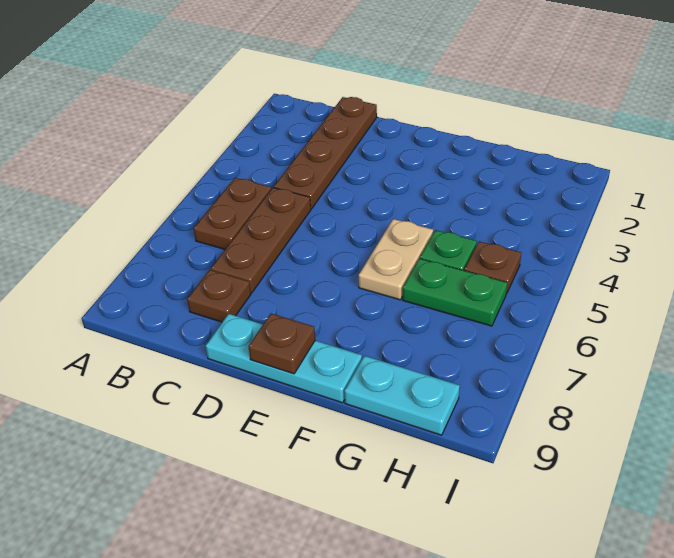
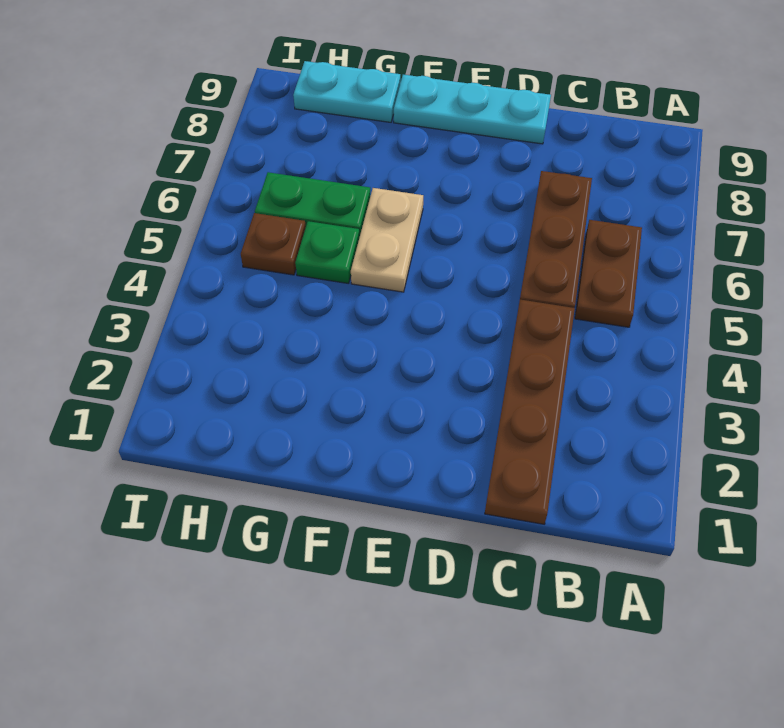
brown plate C8 level 1 -> none
brown plate E9 level 2 -> none

